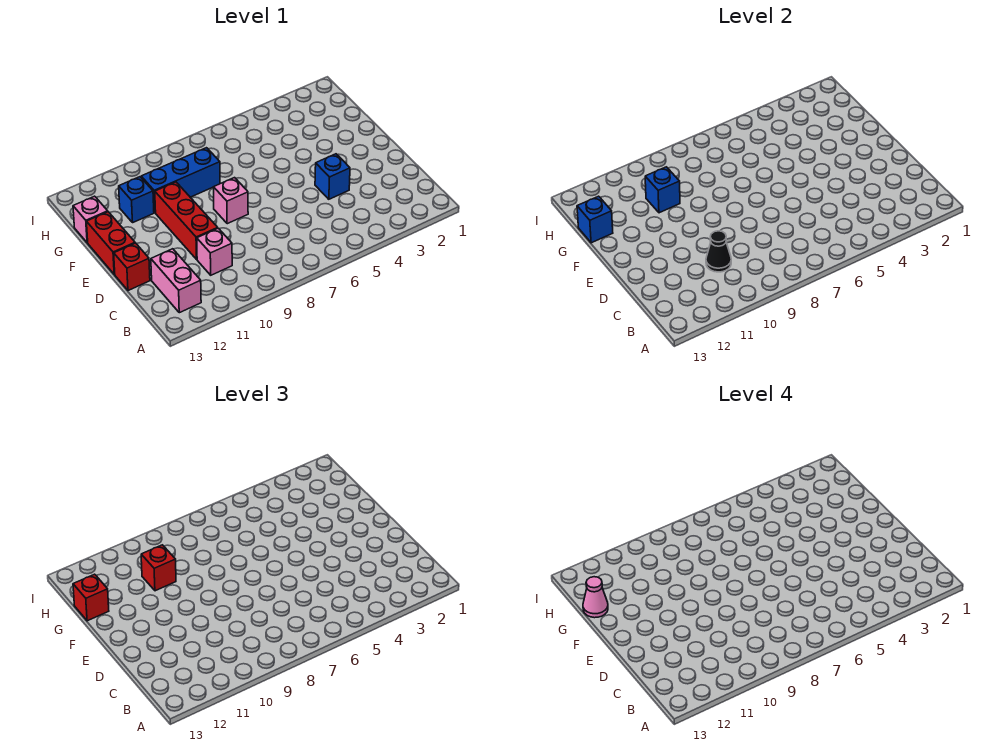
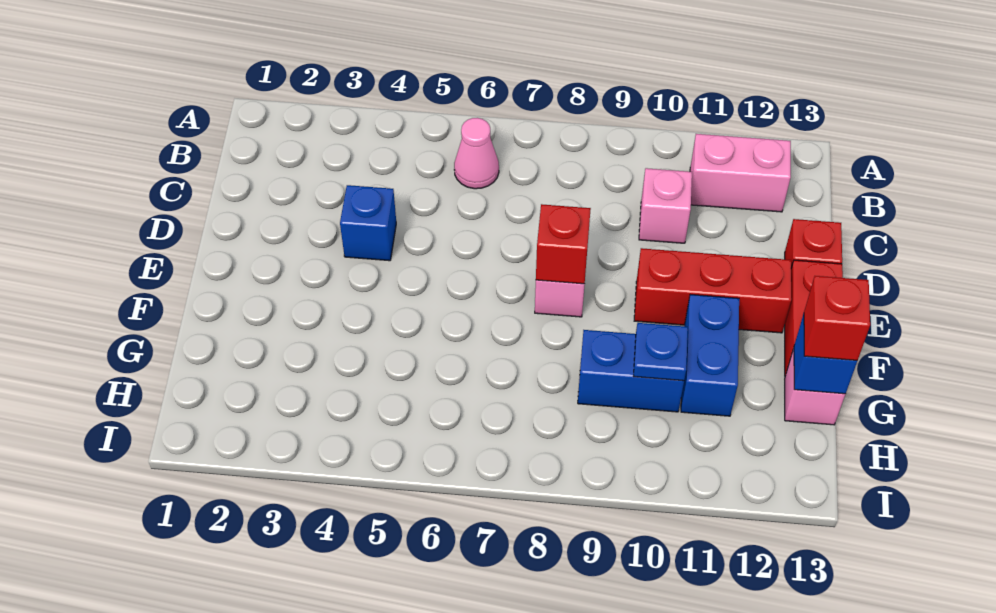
pink brick B12:C12 level 1 -> pink brick B11:B12 level 1
black cone C10 level 2 -> none
red brick D10:F10 level 1 -> red brick E10:E12 level 1
blue brick G8:G10 level 1 -> blue brick G9:G10 level 1
blue brick G10 level 2 -> blue plate G10 level 2
red brick G10 level 3 -> red brick E8 level 2
blue brick G11 level 1 -> blue brick F11:G11 level 1
pink cone G13 level 4 -> pink cone B6 level 1

